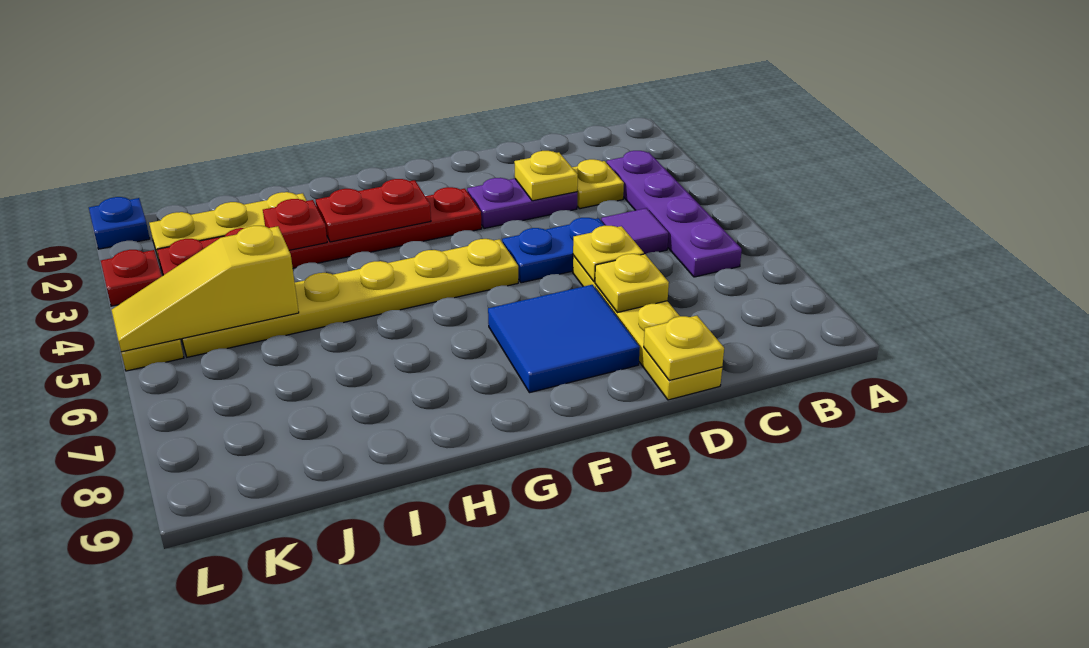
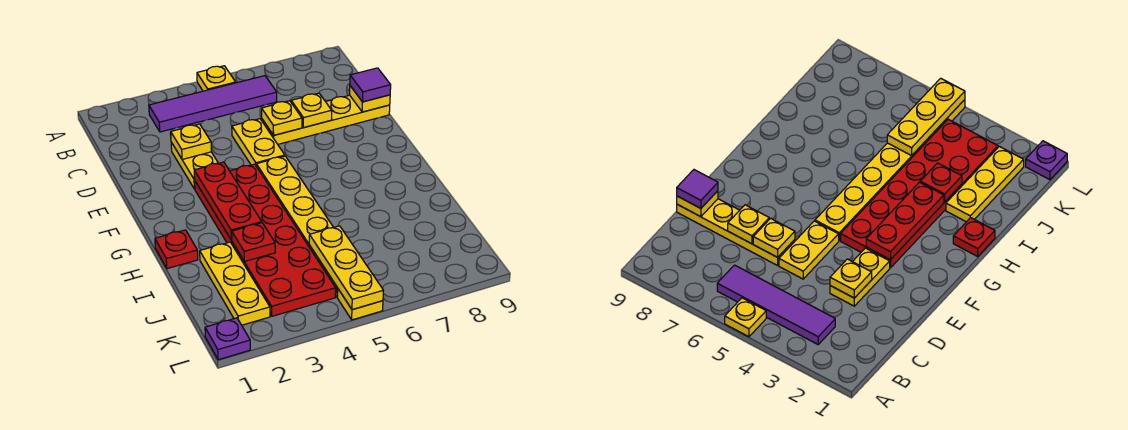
purple plate B3:B6 level 1 -> purple tile B3:B6 level 1
yellow plate C3 level 1 -> yellow plate A5 level 1
purple tile C5 level 1 -> purple tile D9 level 3
purple plate D3:E3 level 1 -> yellow plate D3:E3 level 1
blue plate D5:E5 level 1 -> yellow plate D5:E5 level 1
blue tile E7:F8 level 1 -> none
red plate F3:K3 level 1 -> red plate F3:K4 level 1
red plate G3:H3 level 2 -> red plate F3:H3 level 2
yellow slope J5:L5 level 2 top J -> yellow plate J5:L5 level 2
blue plate L1 level 1 -> purple plate L1 level 1
red plate L3 level 1 -> red plate H1 level 1

